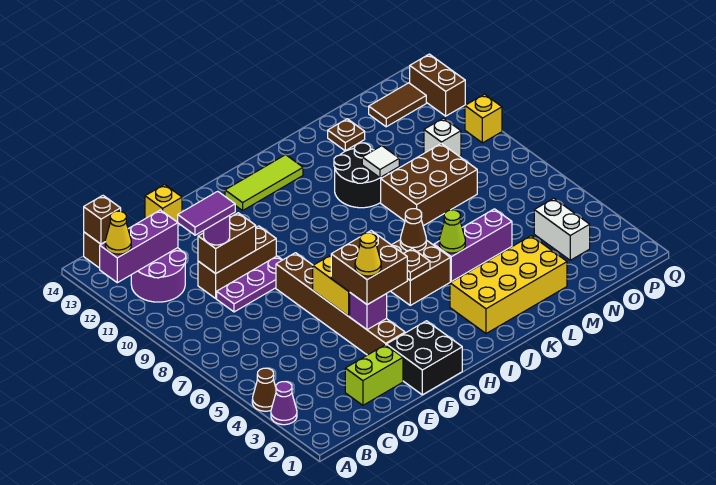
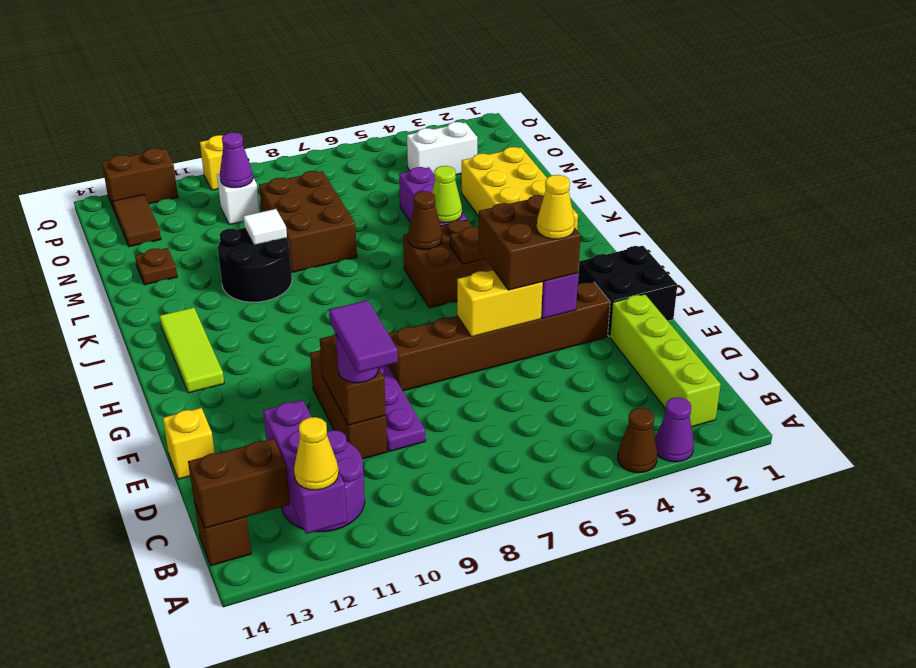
brown brick B14 level 2 -> brown brick B13:B14 level 2
lime brick D2:E2 level 1 -> lime brick B2:E2 level 1
none -> purple cone O10 level 2

